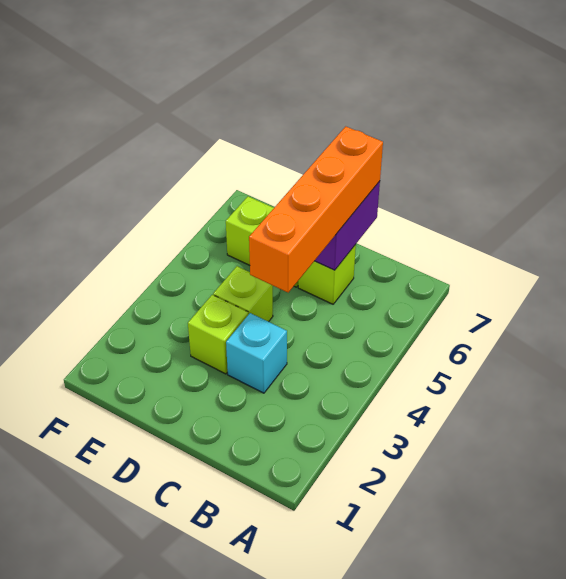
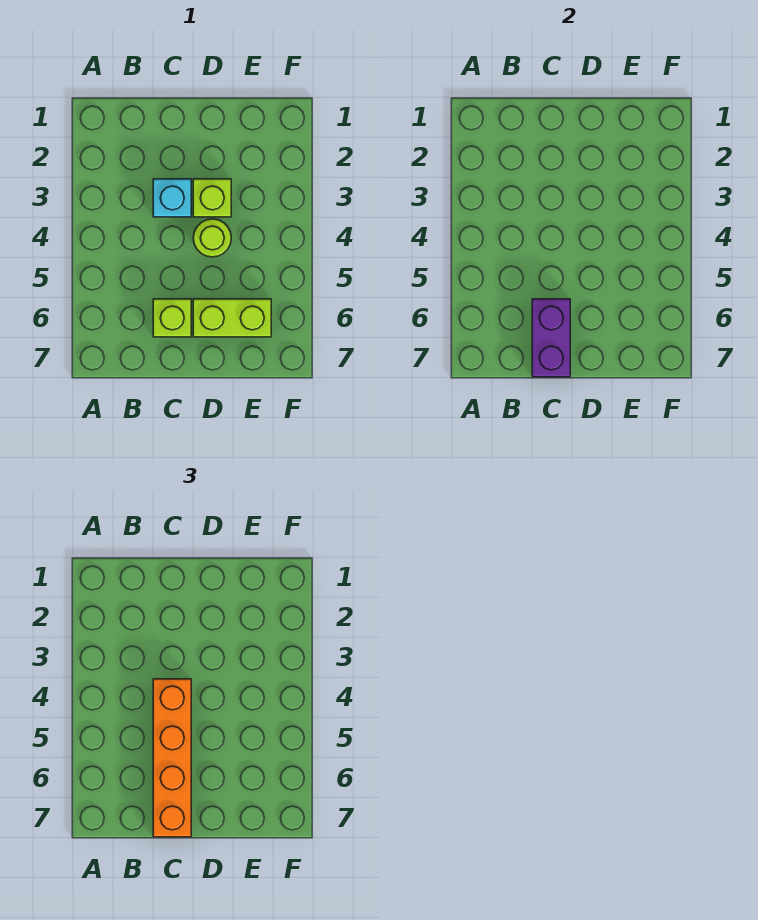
lime brick D4 level 1 -> lime round brick D4 level 1

